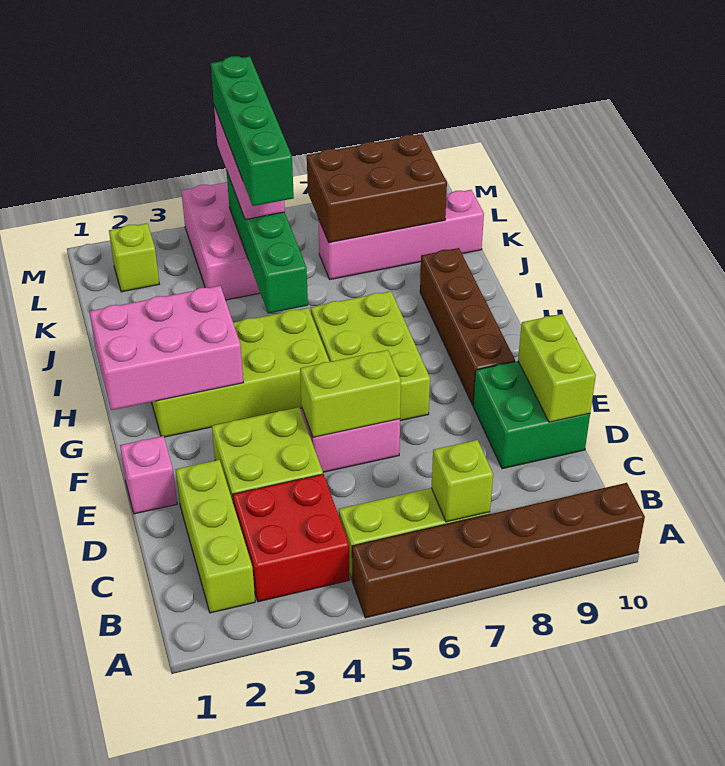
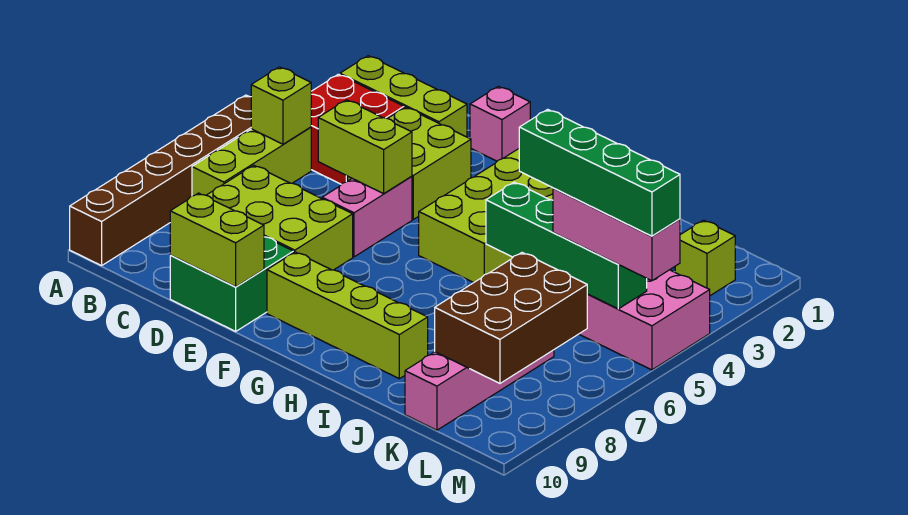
lime brick B7 level 2 -> lime brick B5 level 2
lime brick E5:E6 level 2 -> lime brick D5:E5 level 2
lime brick F6:H7 level 1 -> lime brick C7:E8 level 1
brown brick F9:I9 level 1 -> lime brick F9:I9 level 1
pink brick G1:H3 level 2 -> none

